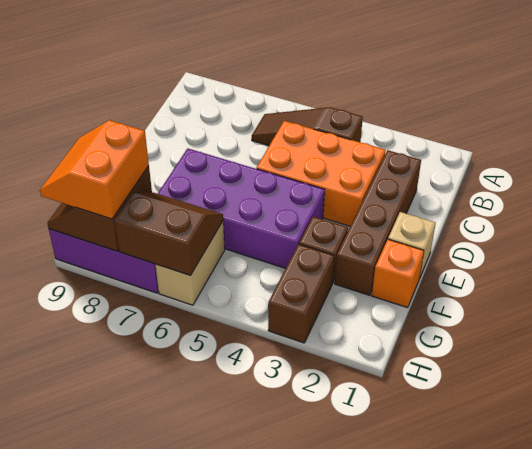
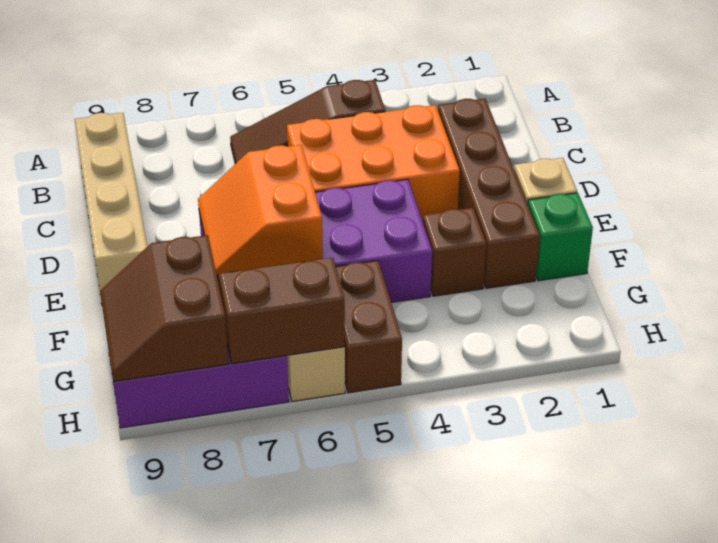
none -> tan brick B9:E9 level 1
orange brick F1 level 1 -> green brick F1 level 1
brown brick G3:H3 level 1 -> brown brick G5:H5 level 1
orange slope G8:H9 level 3 top 8 -> orange slope E6:F7 level 2 top 6

